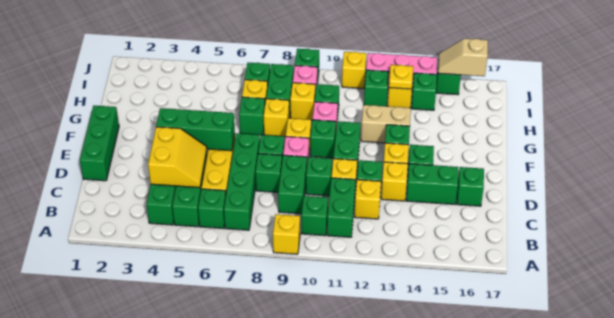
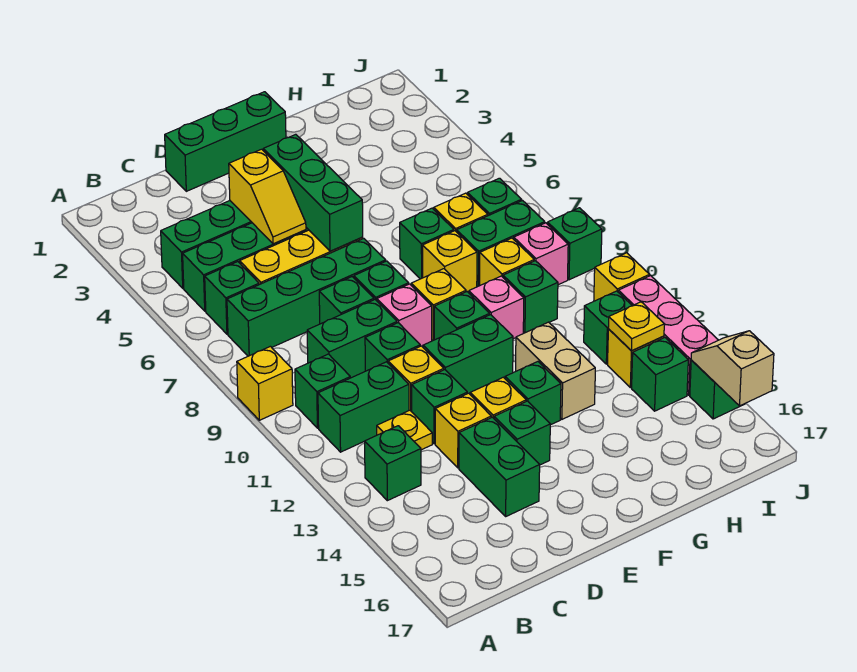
yellow slope C4:D5 level 2 top 4 -> yellow slope D4:D5 level 2 top 4
yellow brick C12 level 1 -> yellow plate C12 level 1
green brick D16 level 1 -> green brick B13 level 1

